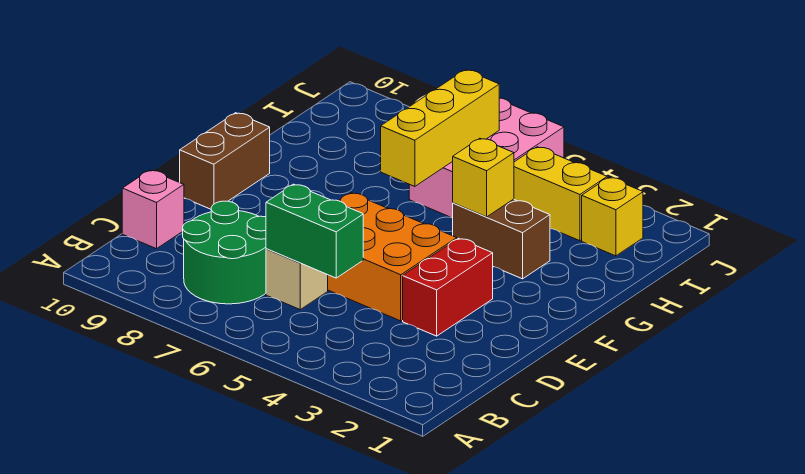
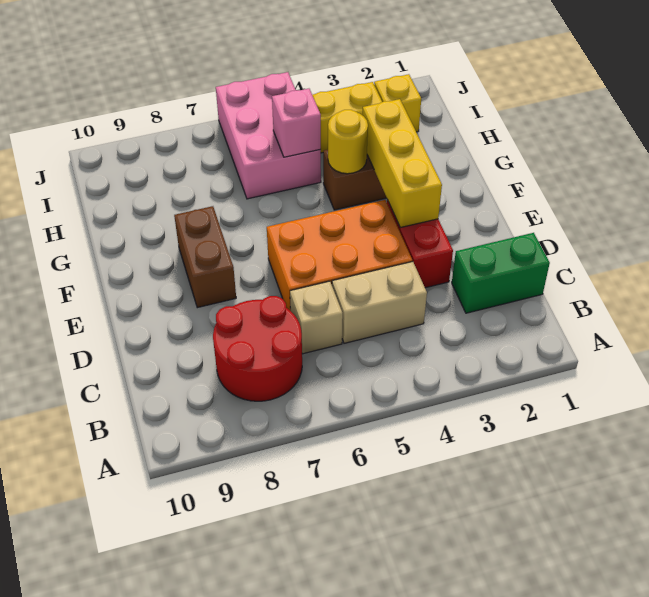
green round brick B7:C8 level 1 -> red round brick B7:C8 level 1
none -> tan brick C4:C5 level 1
green brick C5:C6 level 2 -> green brick C1:C2 level 1
pink brick C10 level 1 -> pink brick H5 level 2
brown brick E10:F10 level 1 -> brown brick E8:F8 level 1
yellow brick G4 level 2 -> yellow round brick G4 level 2
yellow brick G6:I6 level 2 -> yellow brick E3:G3 level 2

